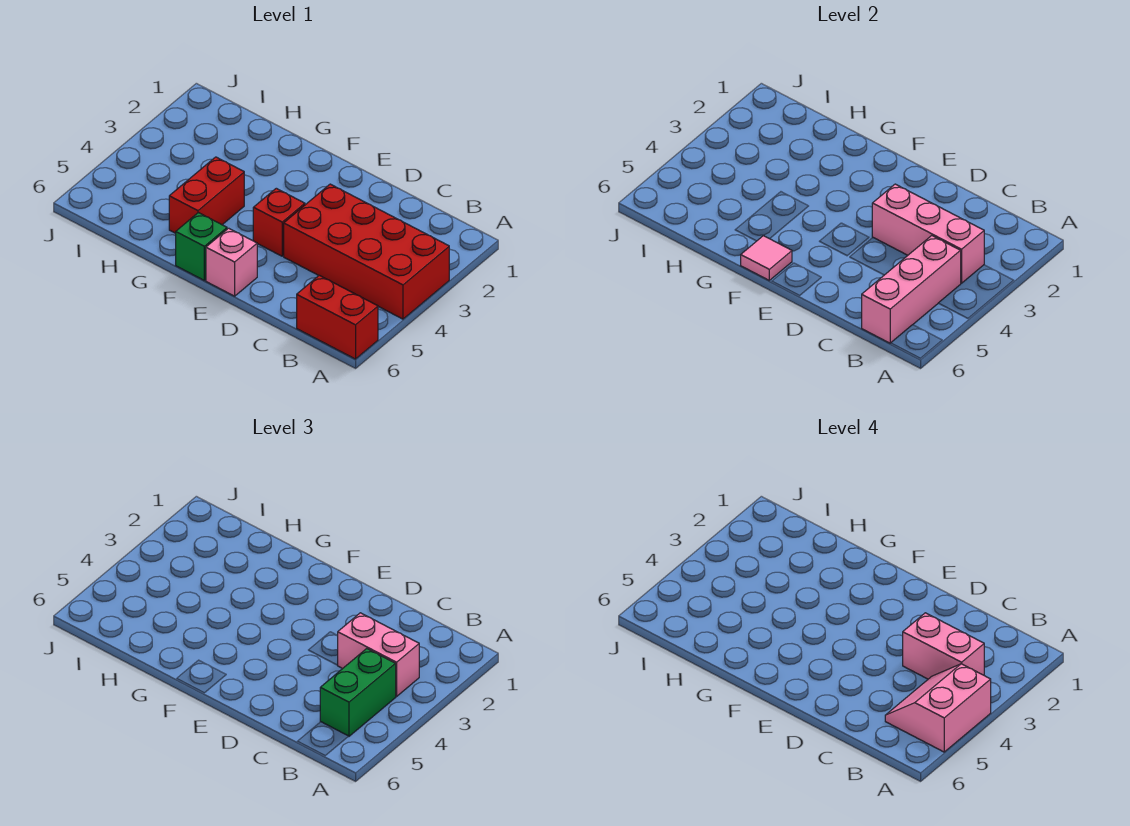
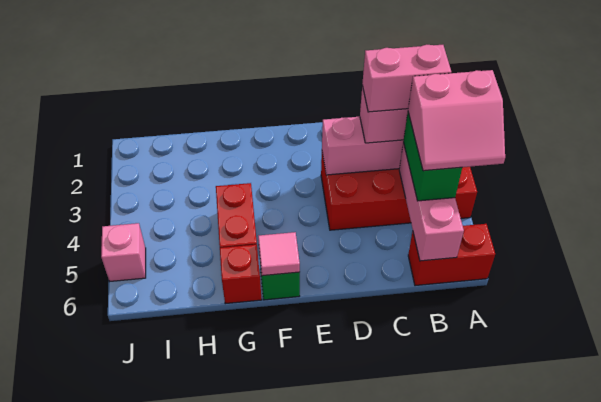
pink slope A4:B5 level 4 top A -> pink slope A4:B5 level 4 top 4
red brick E4 level 1 -> red brick G6 level 1
pink brick E6 level 1 -> pink brick J5 level 1

